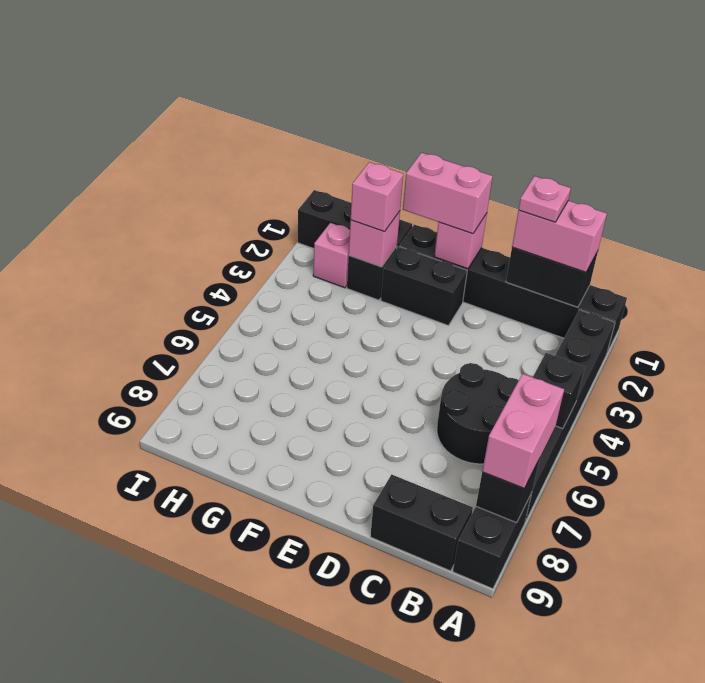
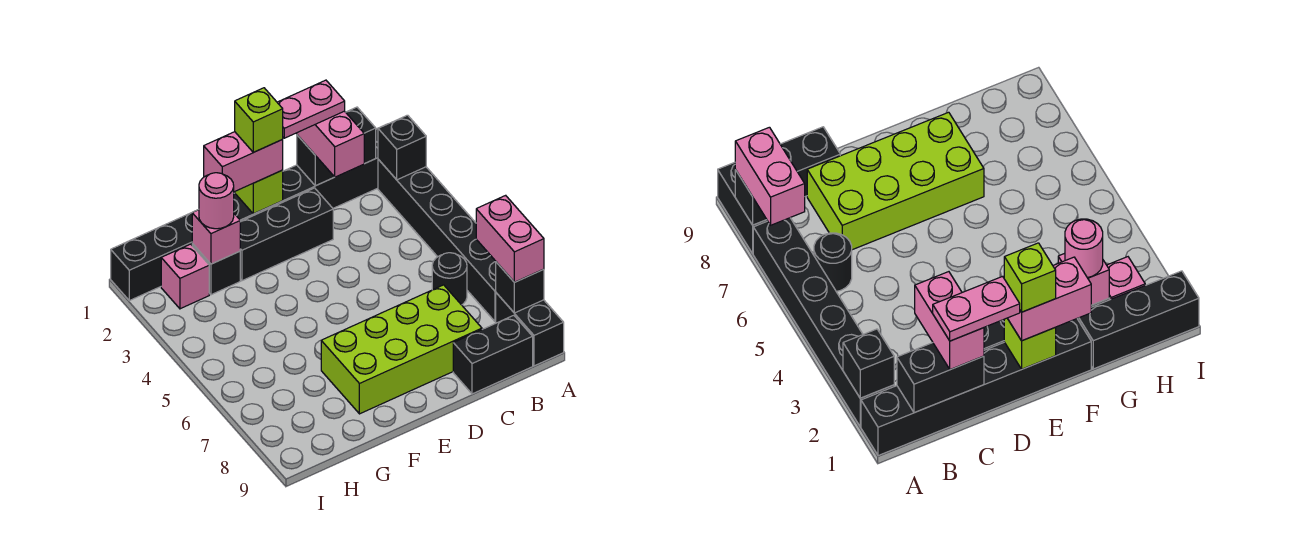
black brick A5 level 2 -> black brick A2 level 2
pink brick B1:C1 level 3 -> pink brick C1:C2 level 3
black round brick B5:C6 level 1 -> black round brick B6 level 1
pink plate C1 level 4 -> pink plate C1:D1 level 4
none -> lime brick C7:F8 level 1
pink brick E1 level 2 -> lime brick E1 level 2
none -> lime brick E1 level 4
black brick E2:F2 level 1 -> black brick D2:F2 level 1
pink brick G2 level 3 -> pink round brick G2 level 3

